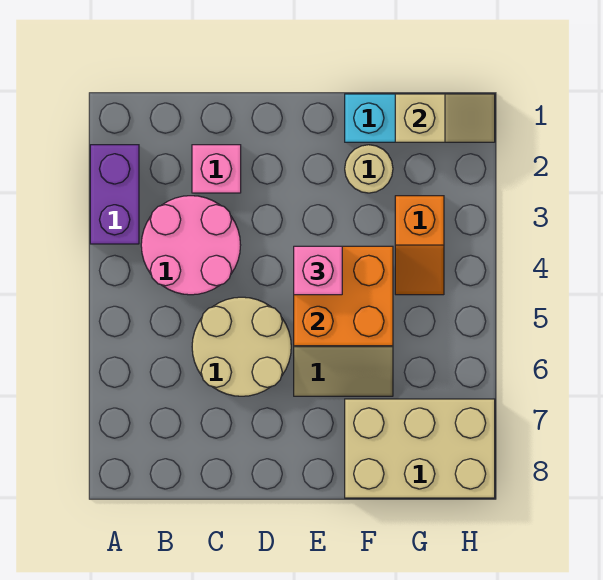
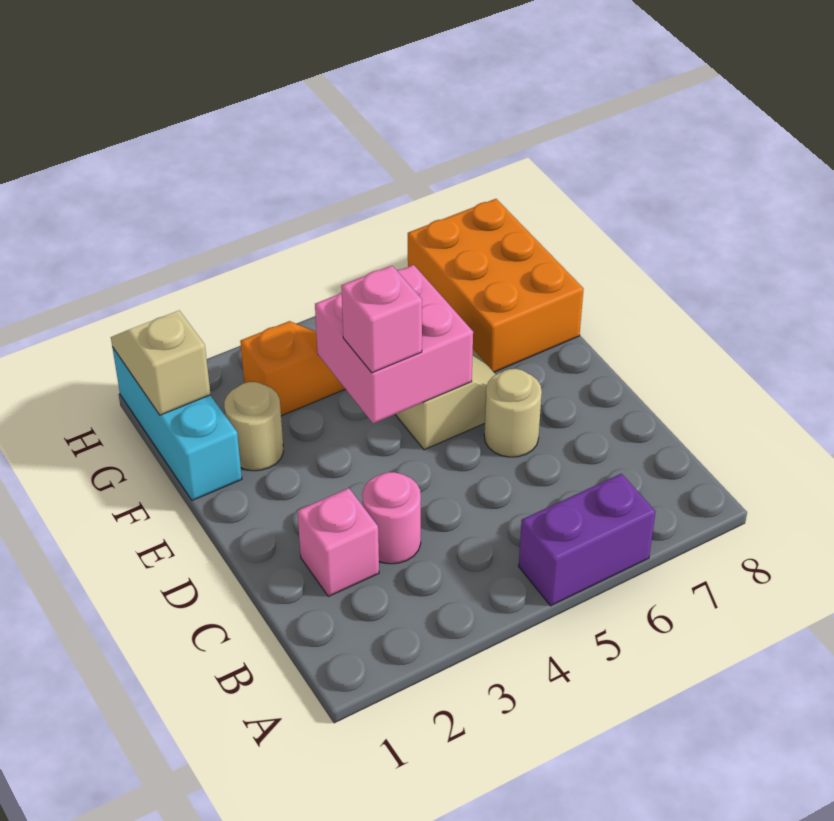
purple brick A2:A3 level 1 -> purple brick A5:A6 level 1
pink round brick B3:C4 level 1 -> pink round brick C3 level 1
tan round brick C5:D6 level 1 -> tan round brick D6 level 1
orange brick E4:F5 level 2 -> pink brick E4:F5 level 2
tan brick F7:H8 level 1 -> orange brick F7:H8 level 1

